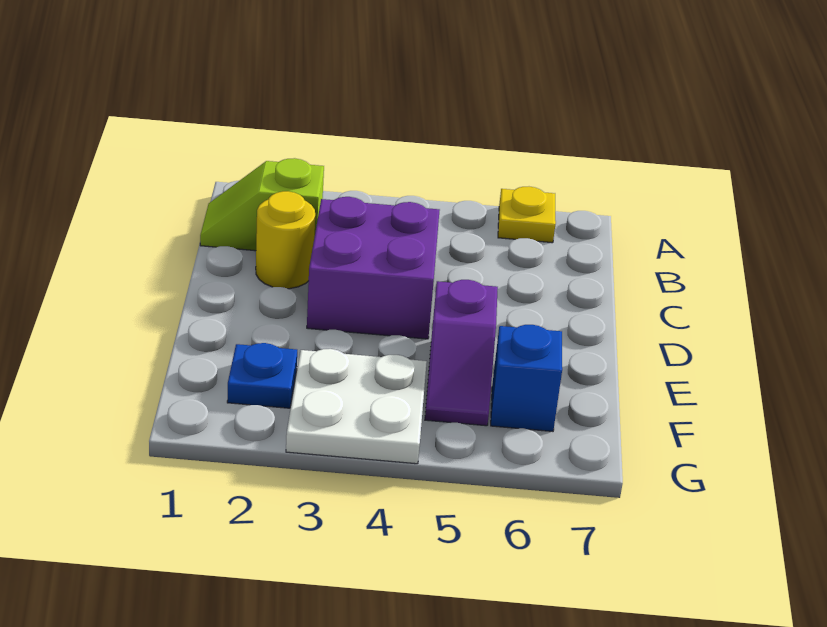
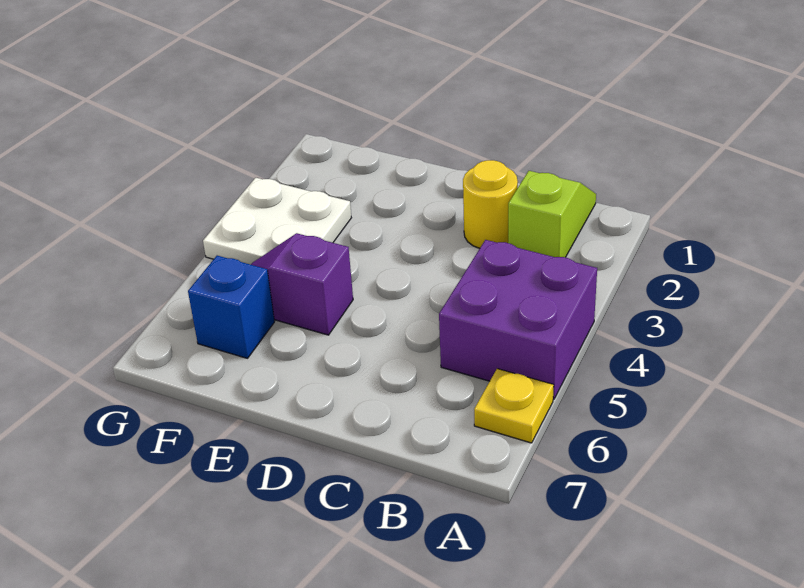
purple brick C3:D4 level 1 -> purple brick A4:B5 level 1
blue plate F2 level 1 -> none

